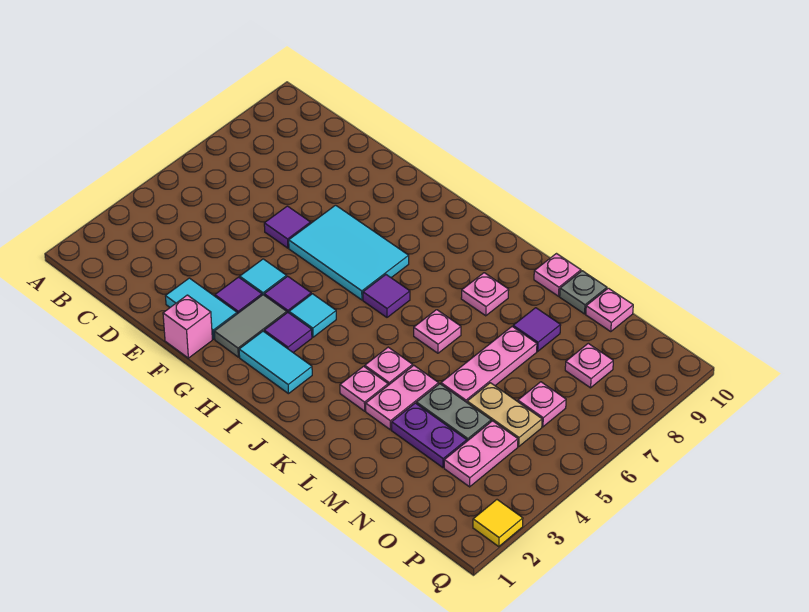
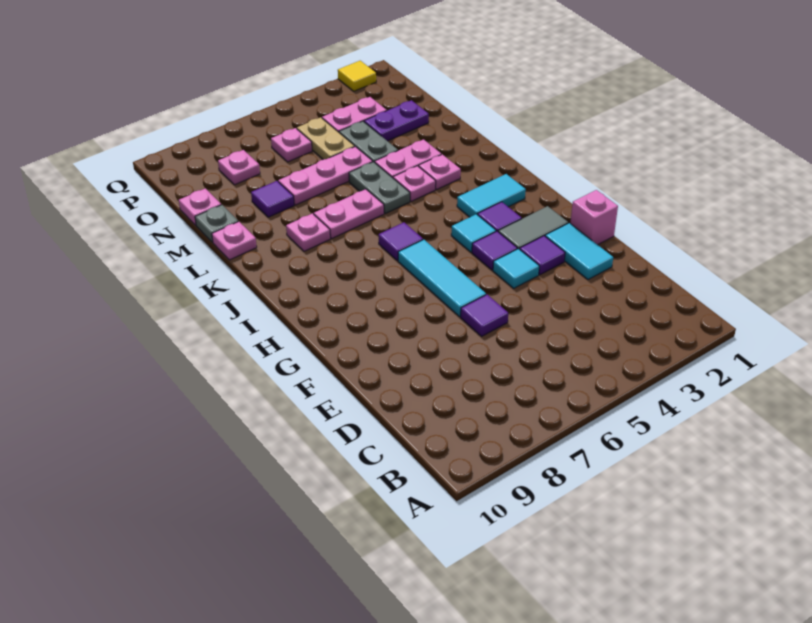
cyan tile F6:H7 level 1 -> cyan tile F6:H6 level 1
cyan tile H2:I2 level 1 -> cyan tile I2:I3 level 1
none -> grey plate K5:L5 level 1
pink plate K6 level 1 -> pink plate K6:K7 level 1
purple plate M3:N3 level 1 -> purple plate N2:N3 level 1

